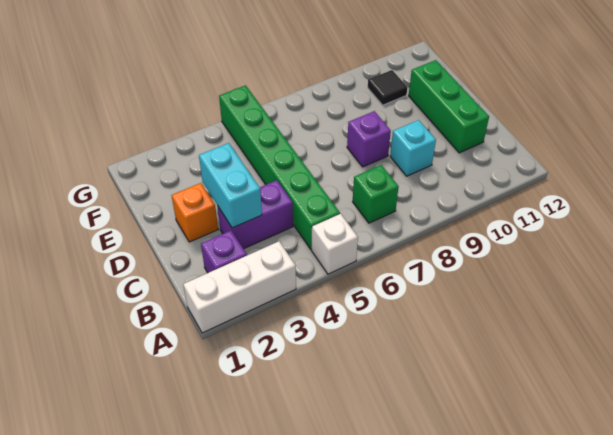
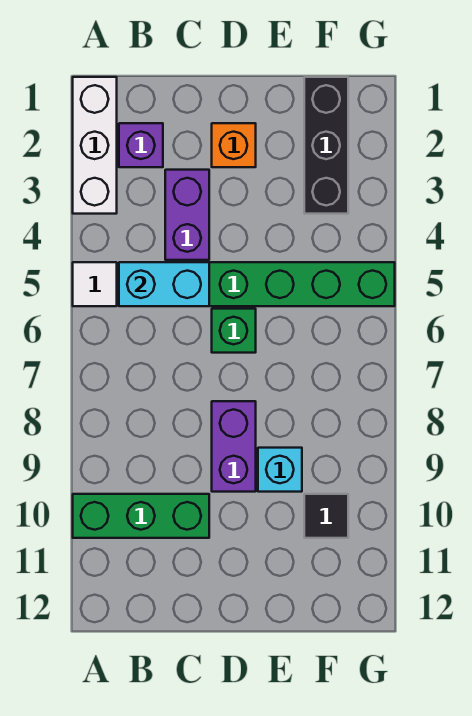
white brick A5 level 1 -> white tile A5 level 1
green brick B7 level 1 -> green brick D6 level 1
cyan brick C3:D3 level 2 -> cyan brick B5:C5 level 2
cyan brick C9 level 1 -> cyan brick E9 level 1
green brick C11:E11 level 1 -> green brick A10:C10 level 1
purple brick D8 level 1 -> purple brick D8:D9 level 1
none -> black brick F1:F3 level 1

